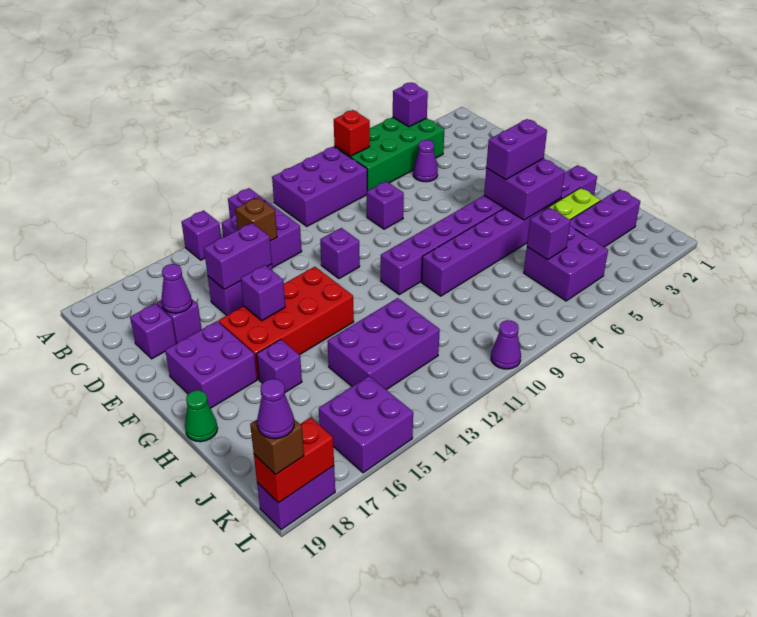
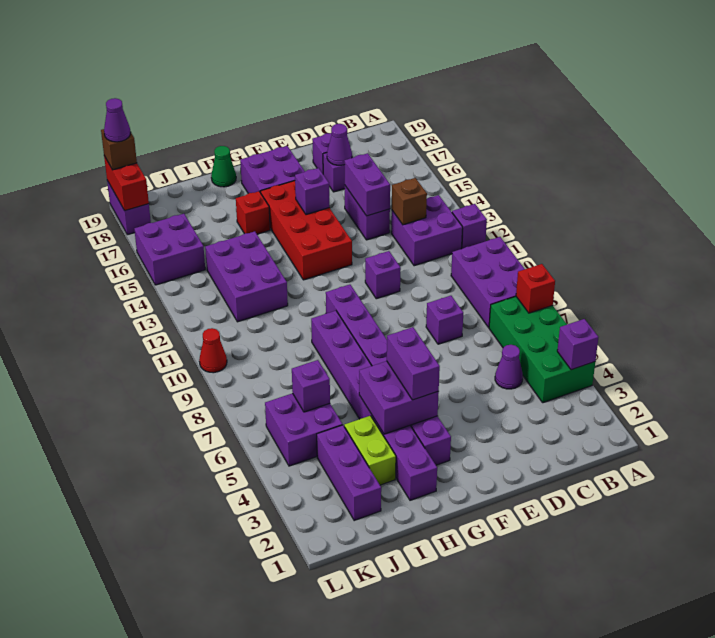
purple brick A14 level 1 -> none
purple brick H16 level 1 -> red brick H16 level 1
purple cone L10 level 1 -> red cone L10 level 1

